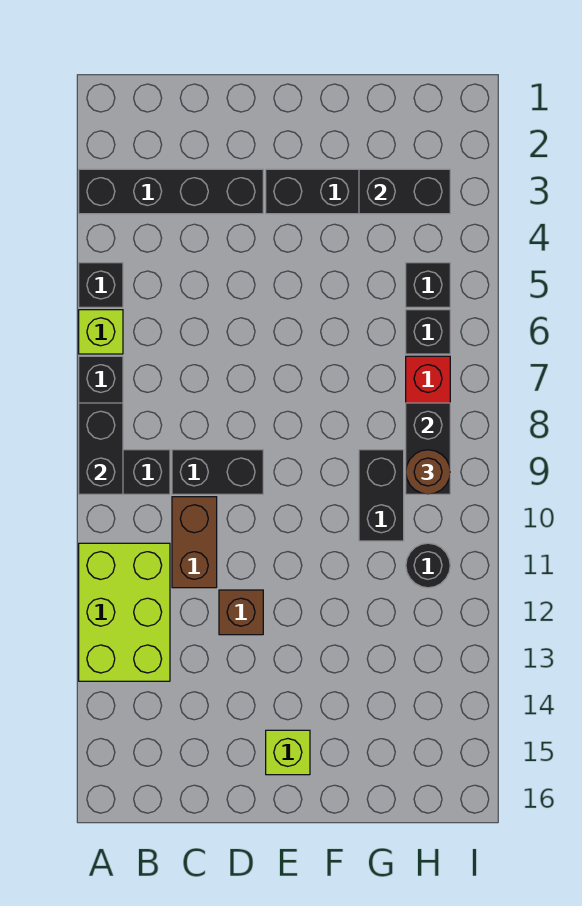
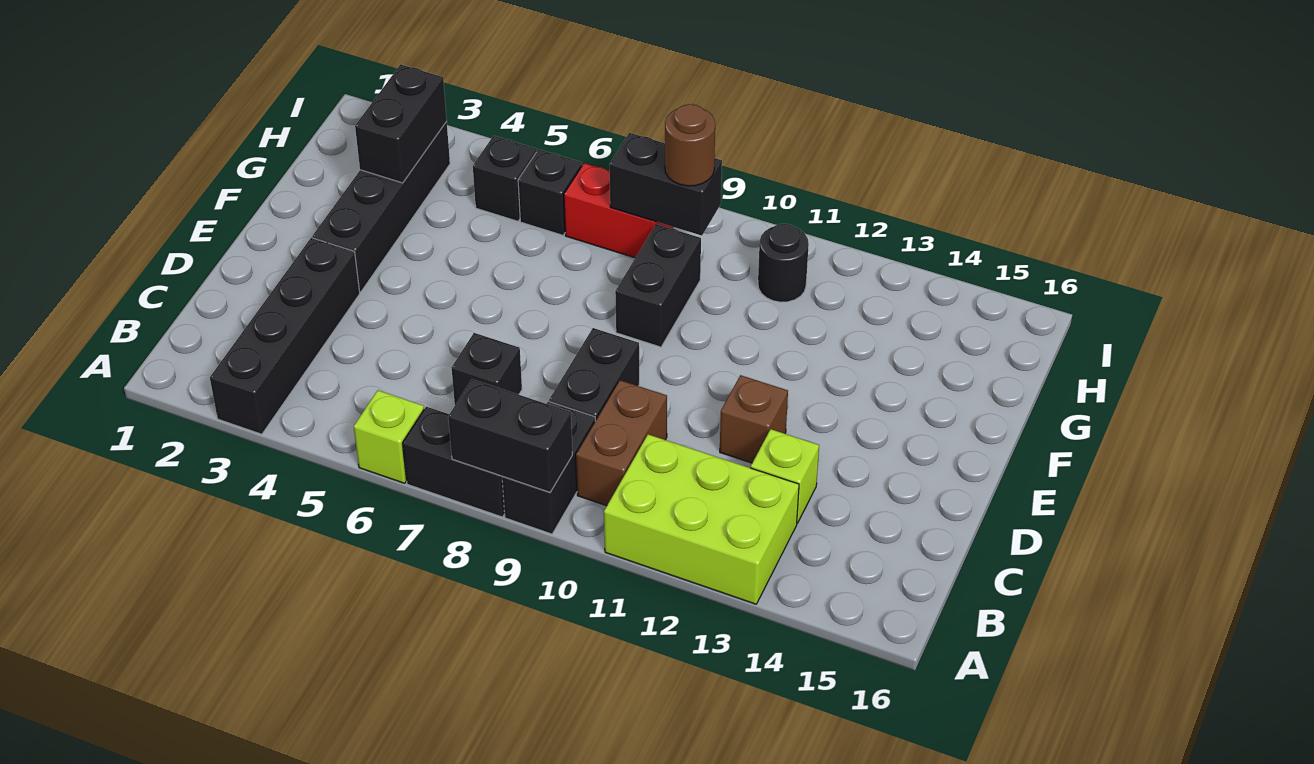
black brick A5 level 1 -> black brick C7 level 1
brown brick C10:C11 level 1 -> brown brick B10:C10 level 1
lime brick E15 level 1 -> lime brick C13 level 1
black brick G9:G10 level 1 -> black brick F9:G9 level 1

